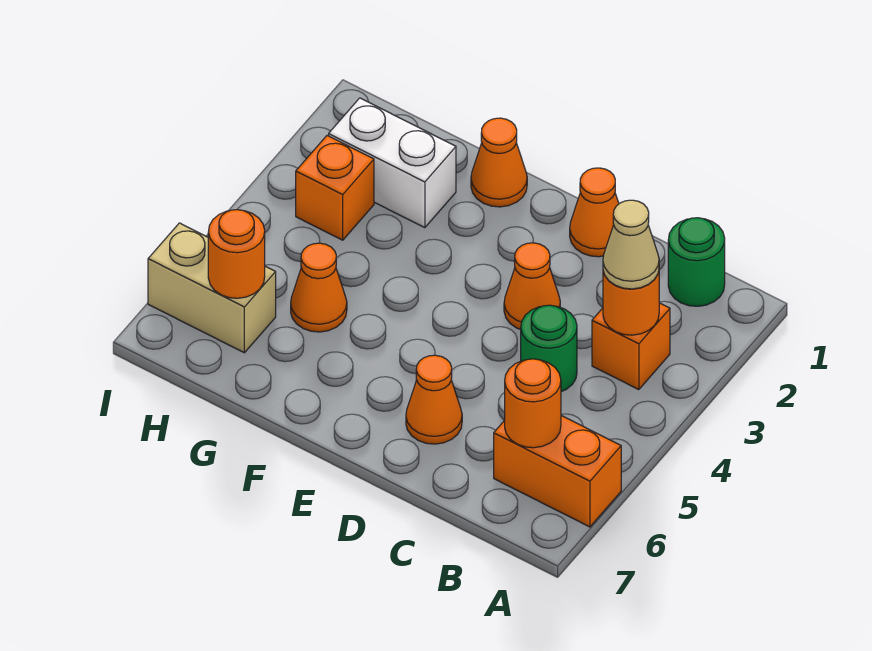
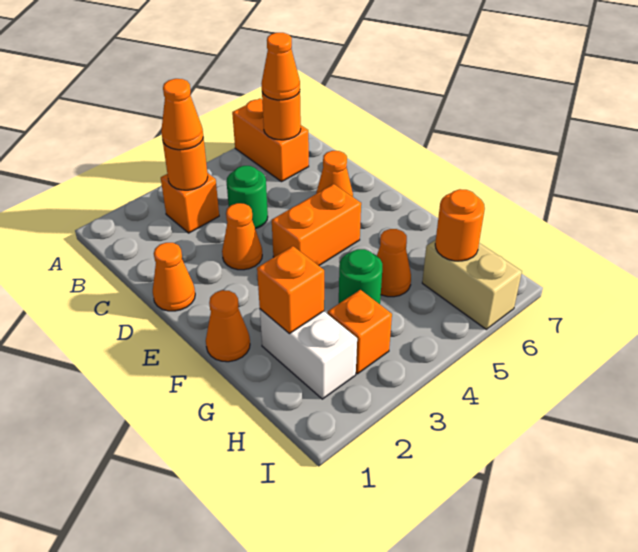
green round brick B1 level 1 -> green round brick G4 level 1
tan cone B3 level 3 -> orange cone B3 level 3
none -> orange cone B6 level 3
none -> orange brick E4:E5 level 1
none -> orange brick G2 level 2

